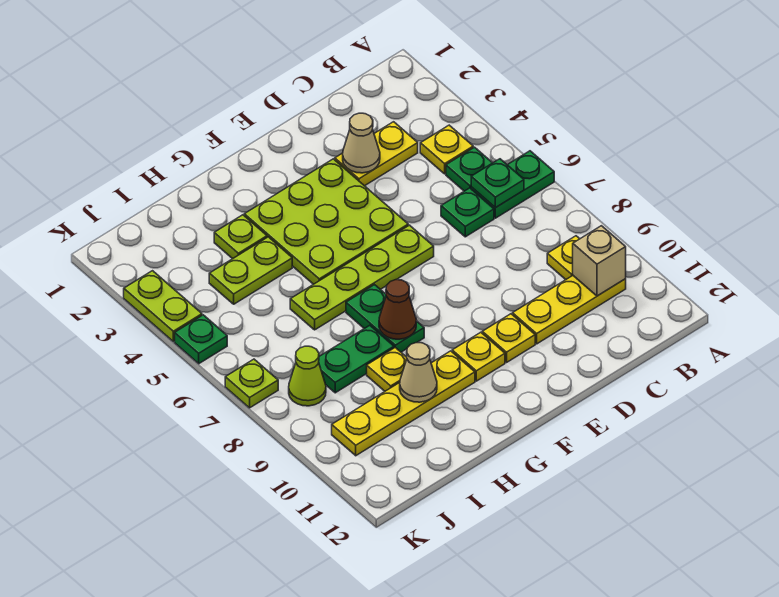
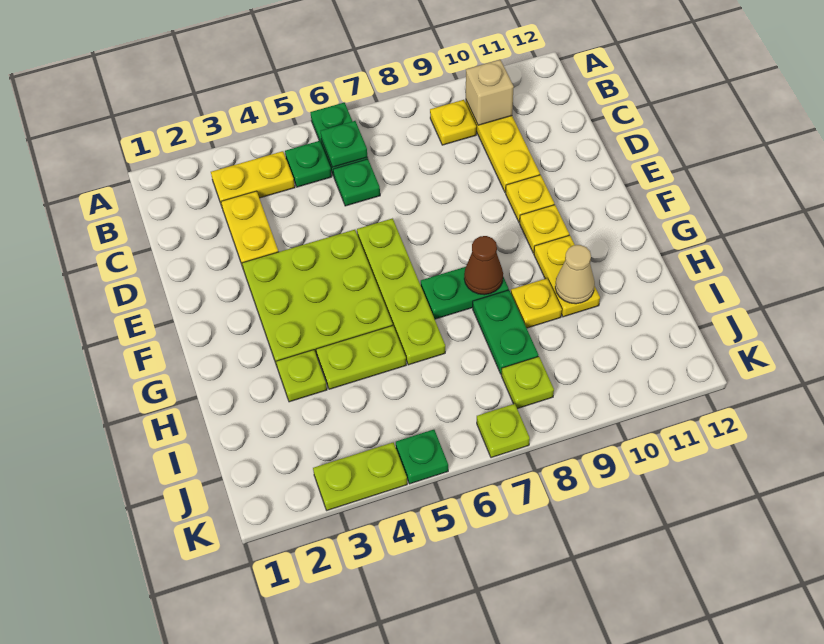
yellow plate B4 level 1 -> yellow plate B3:B4 level 1
tan cone D3 level 2 -> none
yellow plate G10:J10 level 1 -> yellow plate G10:H10 level 1
lime plate H4:I4 level 1 -> lime plate H4:H5 level 1
lime cone J8 level 1 -> lime plate J8 level 1

